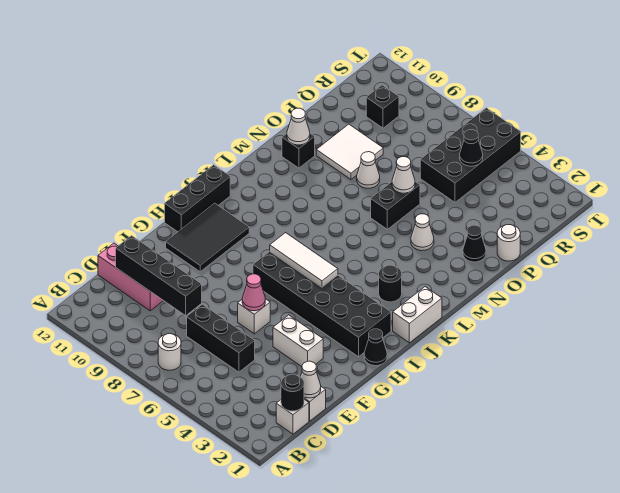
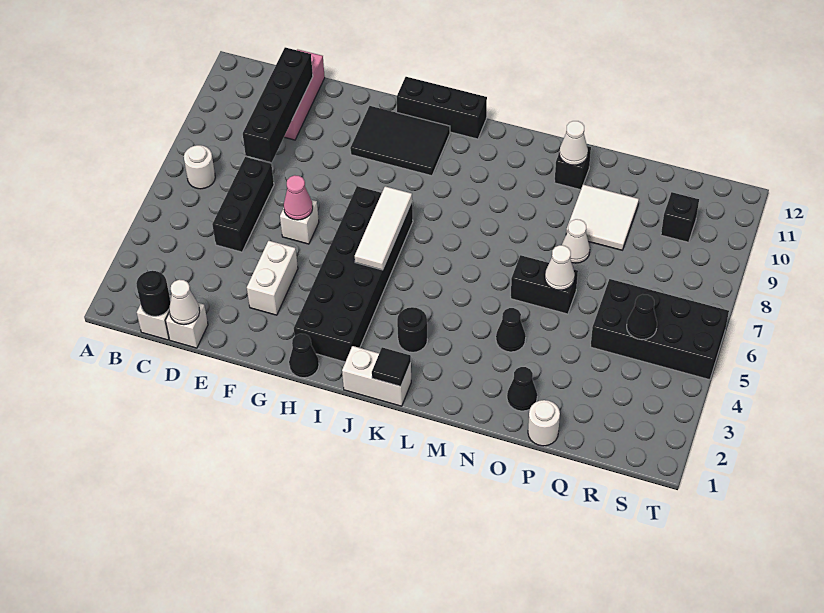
none -> black tile K1 level 2
white cone N4 level 1 -> black cone N4 level 1

